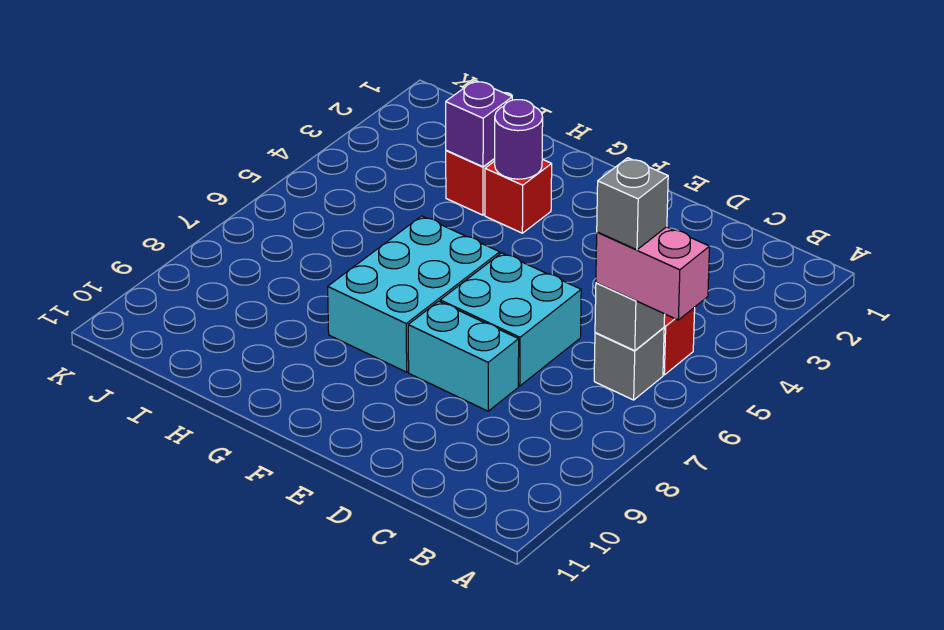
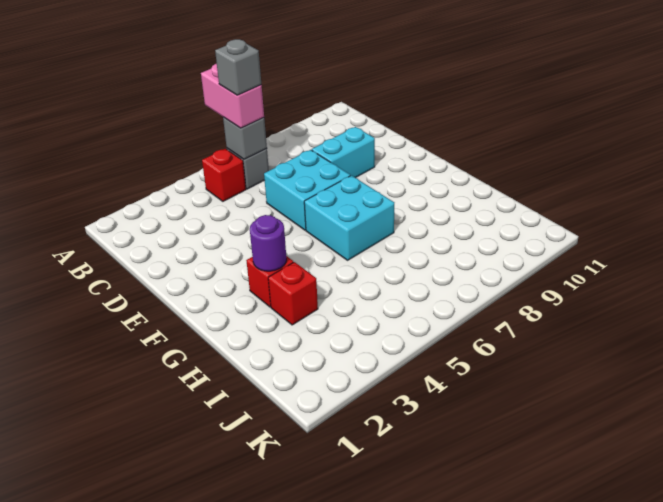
cyan brick D8:E8 level 1 -> cyan brick D8:D9 level 1
cyan brick F6:G8 level 1 -> cyan brick F6:G7 level 1
purple brick H3 level 2 -> none

